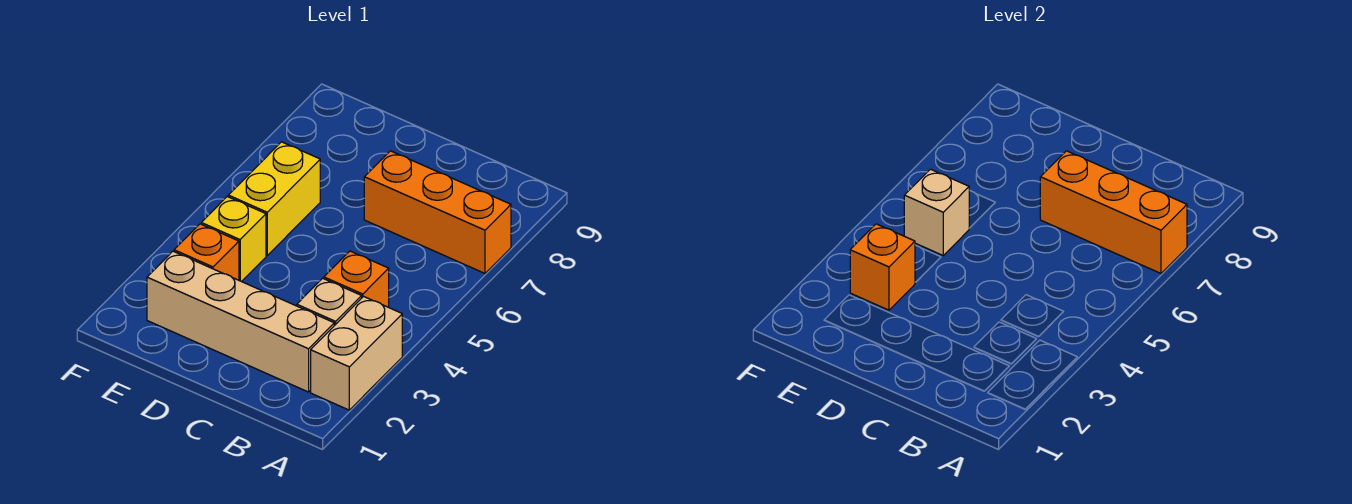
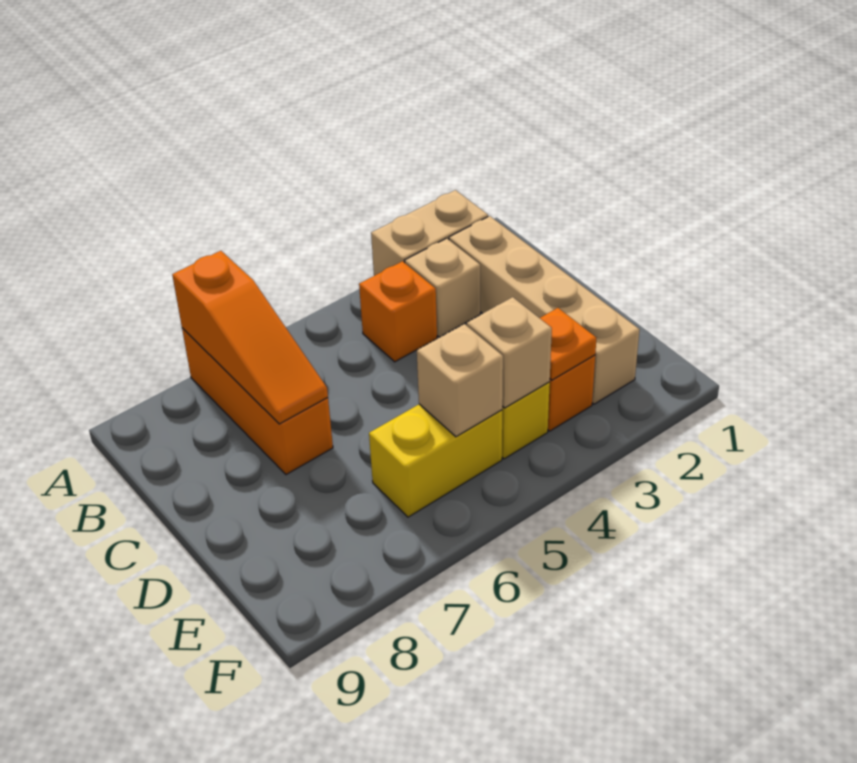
orange brick A7:C7 level 2 -> orange slope A7:C7 level 2 top A
orange brick E3 level 2 -> orange plate E3 level 2
none -> tan brick E4 level 2

